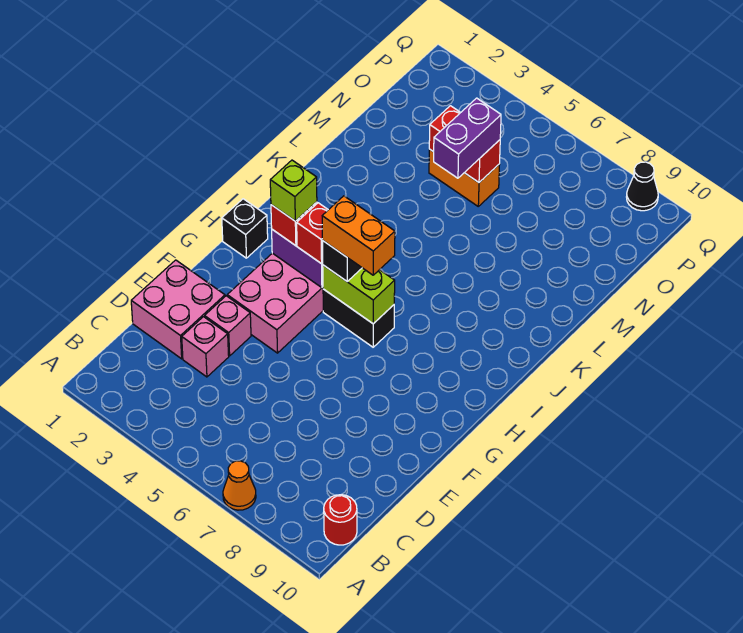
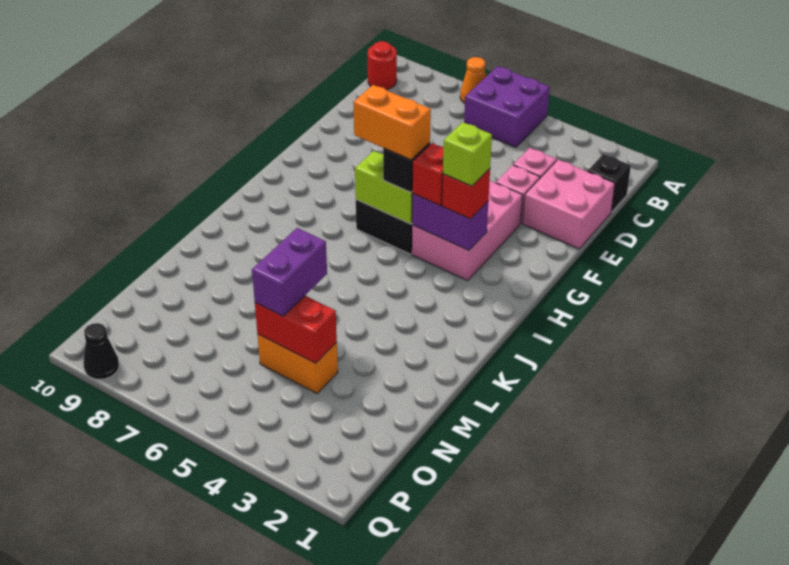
none -> purple brick A5:B6 level 1
black brick H1 level 1 -> black brick C1 level 1

